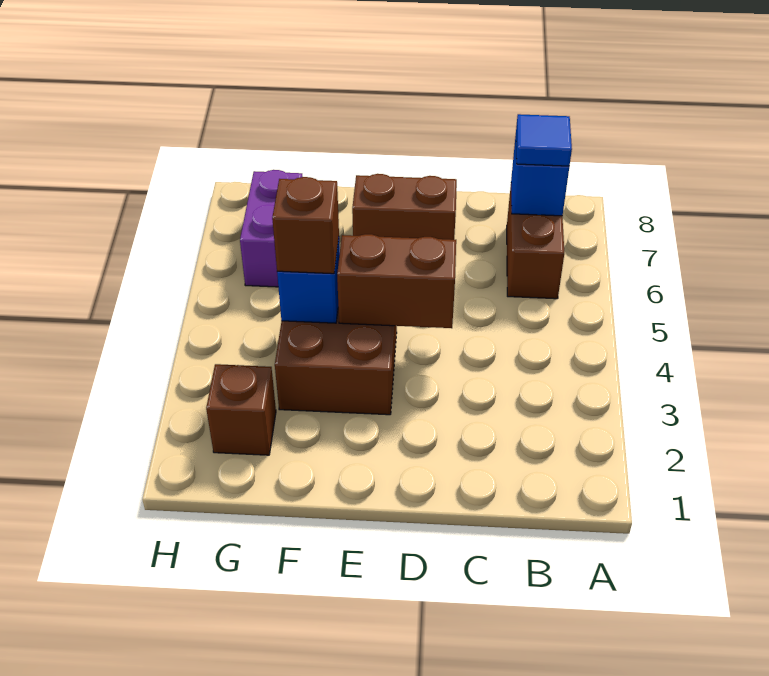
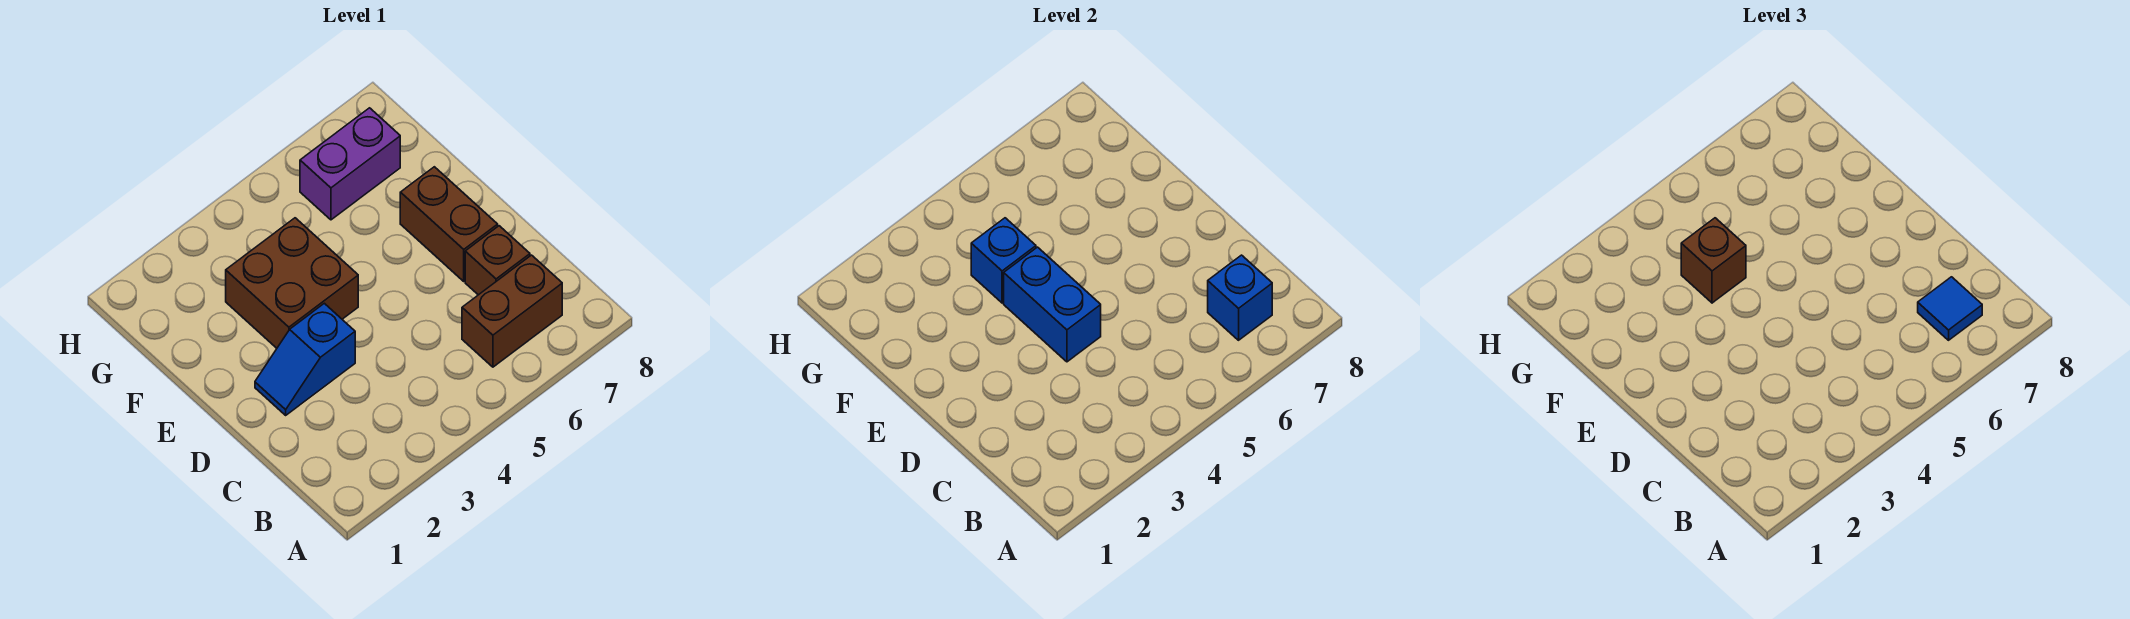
none -> blue slope D2:D3 level 1 top 3
brown brick D4:E4 level 2 -> blue brick D4:E4 level 2
brown brick G2 level 1 -> brown brick C7 level 1

